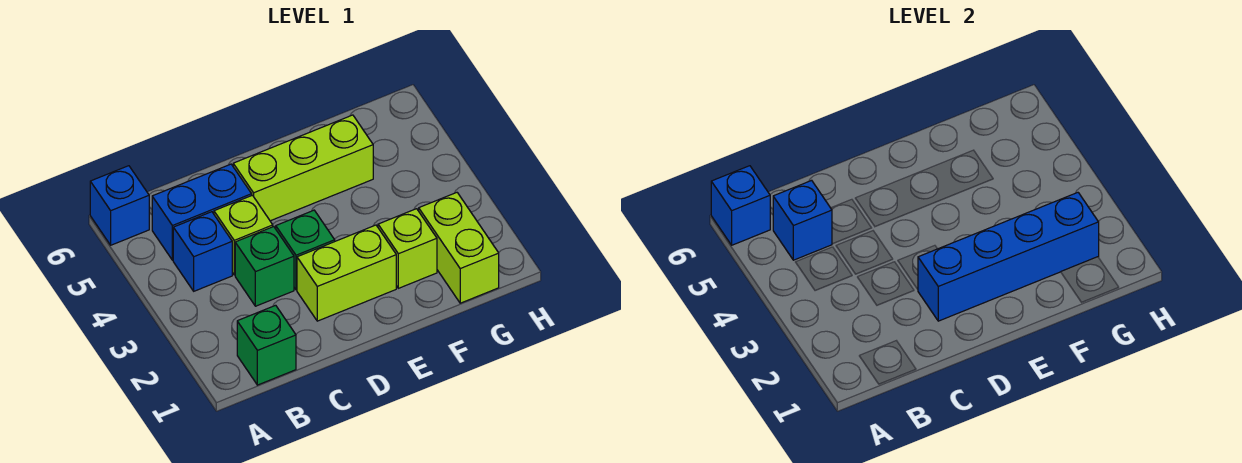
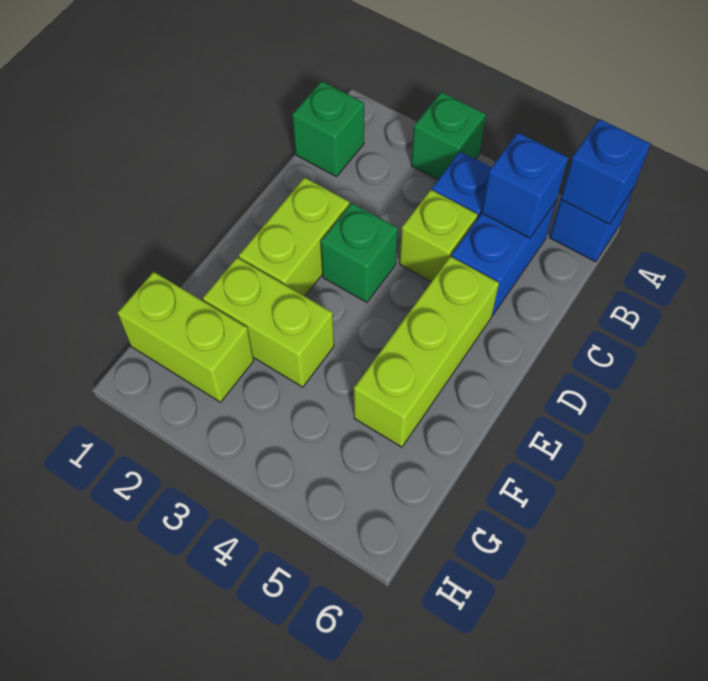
green brick C3 level 1 -> green brick A3 level 1
blue brick D2:G2 level 2 -> none
lime brick F2 level 1 -> lime brick F2:F3 level 1

